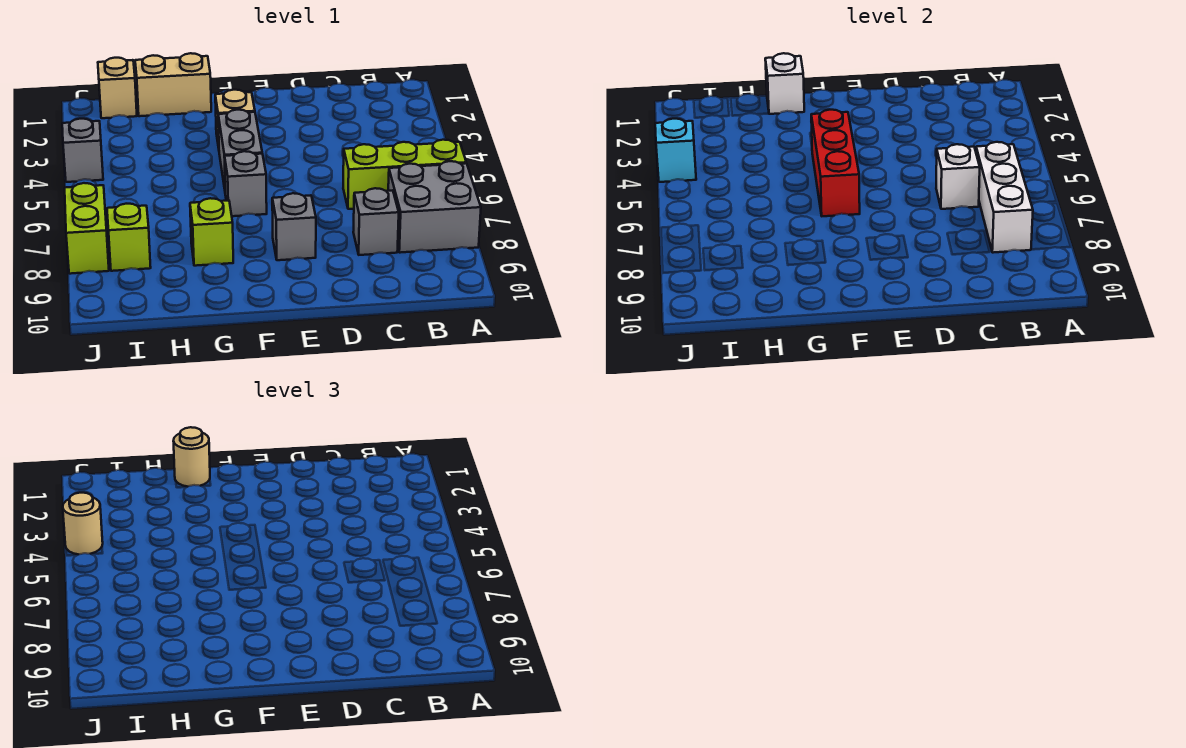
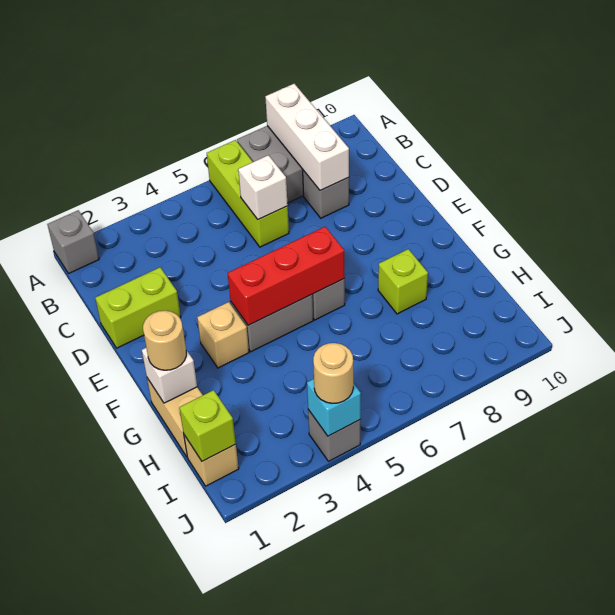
white brick B6:B8 level 2 -> white brick A8:C8 level 2
grey brick E8 level 1 -> grey brick A1 level 1
lime brick I8 level 1 -> lime brick I1 level 2
lime brick J7:J8 level 1 -> lime brick D1:D2 level 1

